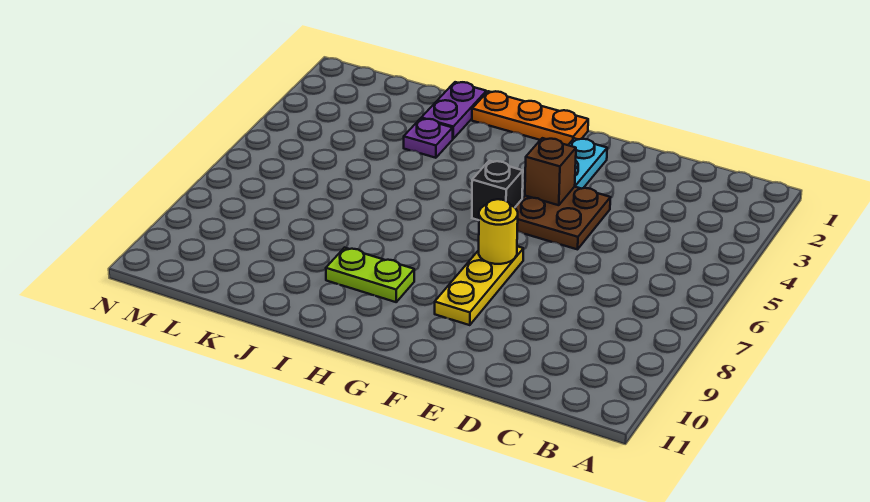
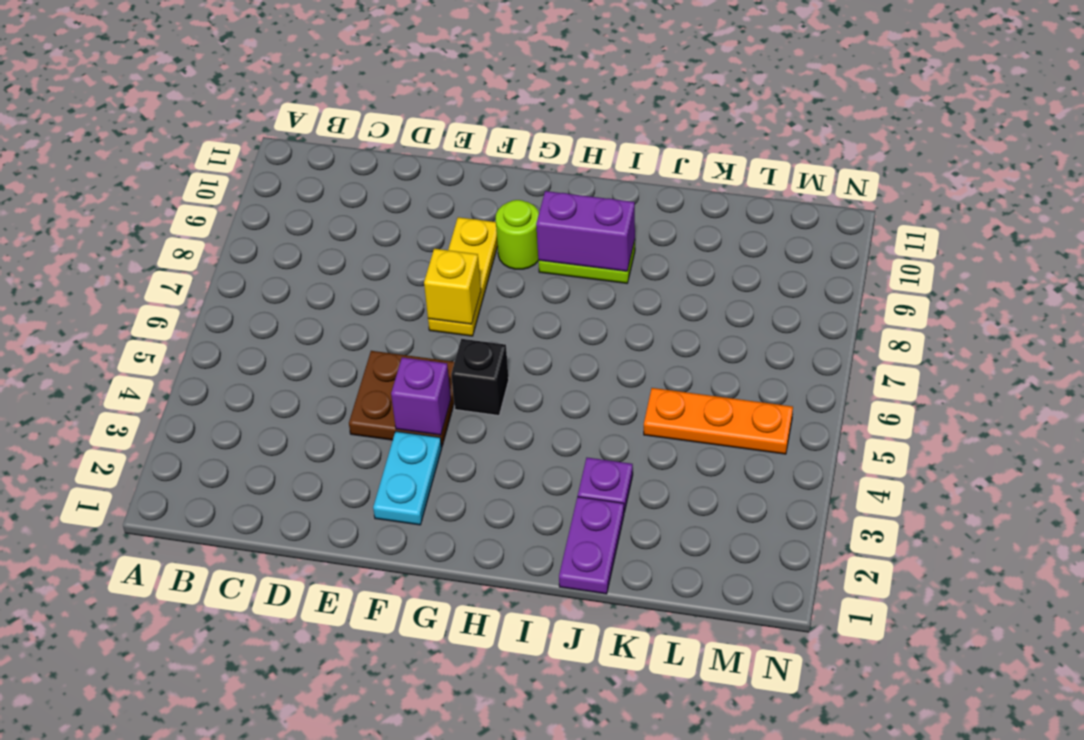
brown brick F4 level 2 -> purple brick F4 level 2
yellow round brick F7 level 2 -> yellow brick F7 level 2
orange plate G1:I1 level 1 -> orange plate K5:M5 level 1
none -> lime round brick G9 level 1
none -> purple brick H9:I9 level 2

